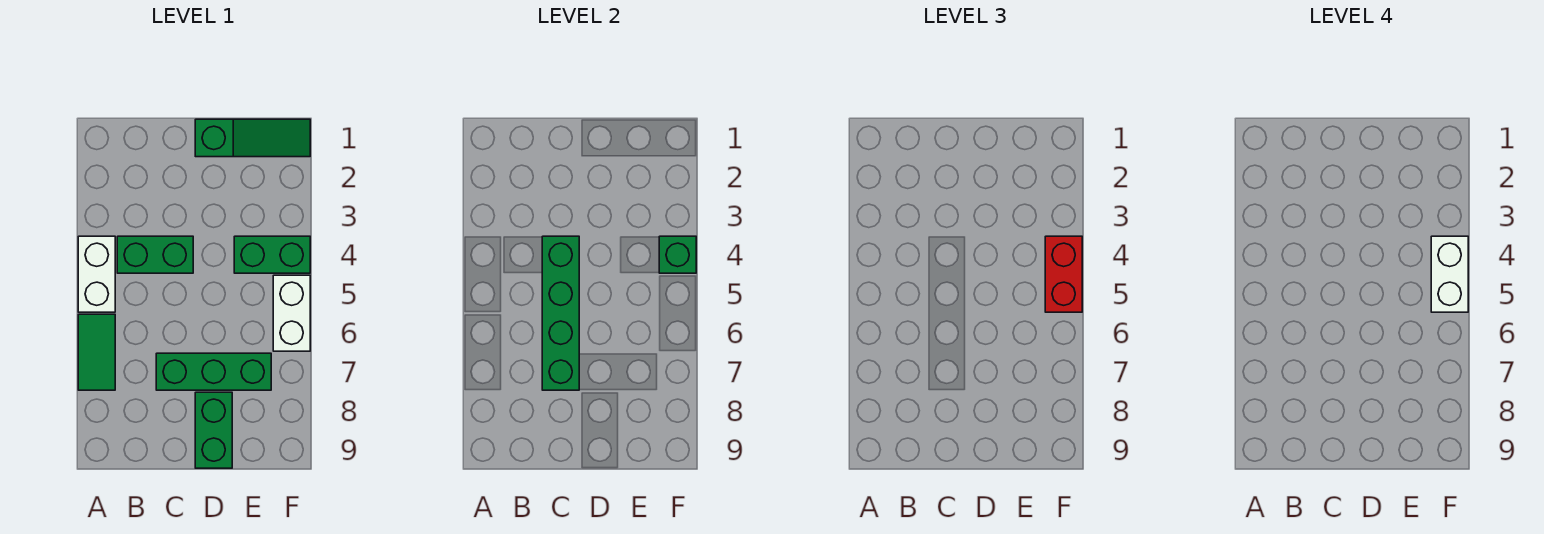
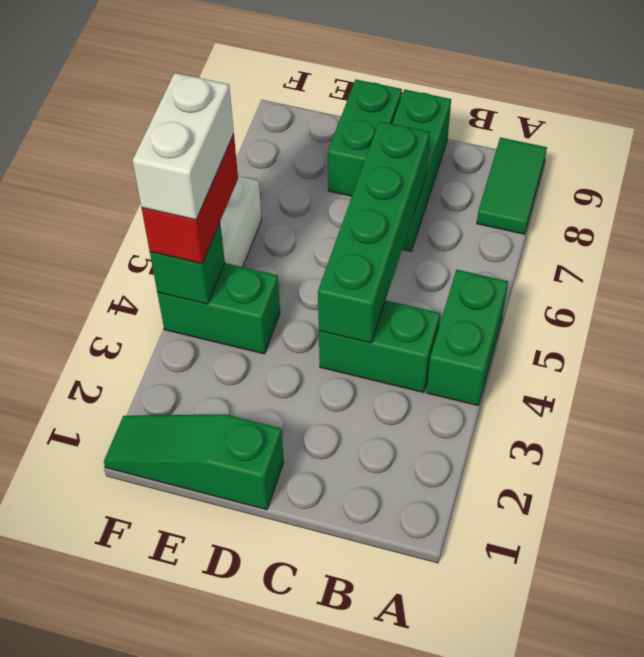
white brick A4:A5 level 1 -> green brick A4:A5 level 1
green tile A6:A7 level 1 -> green tile A8:A9 level 1
green brick C7:E7 level 1 -> green brick C7:C9 level 1

